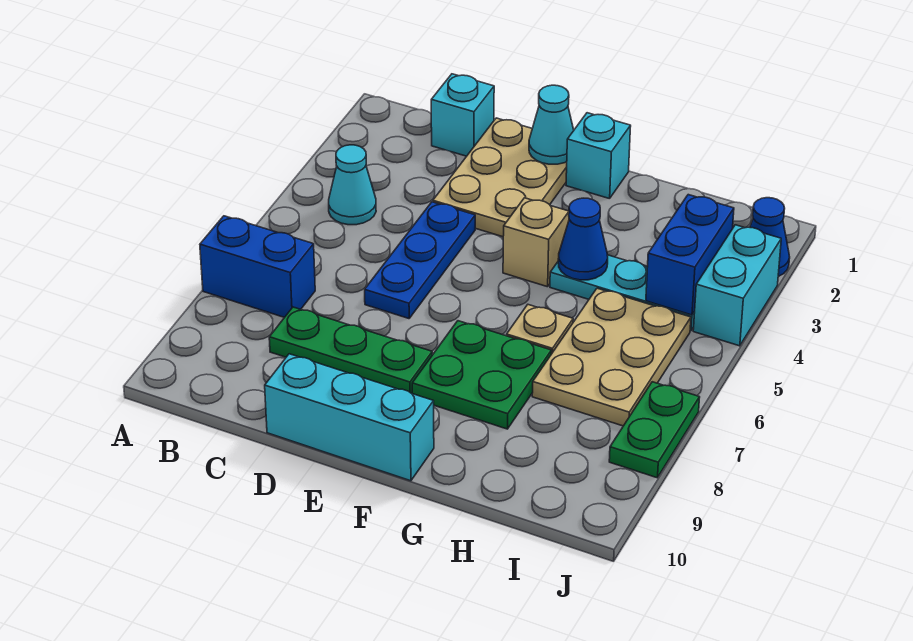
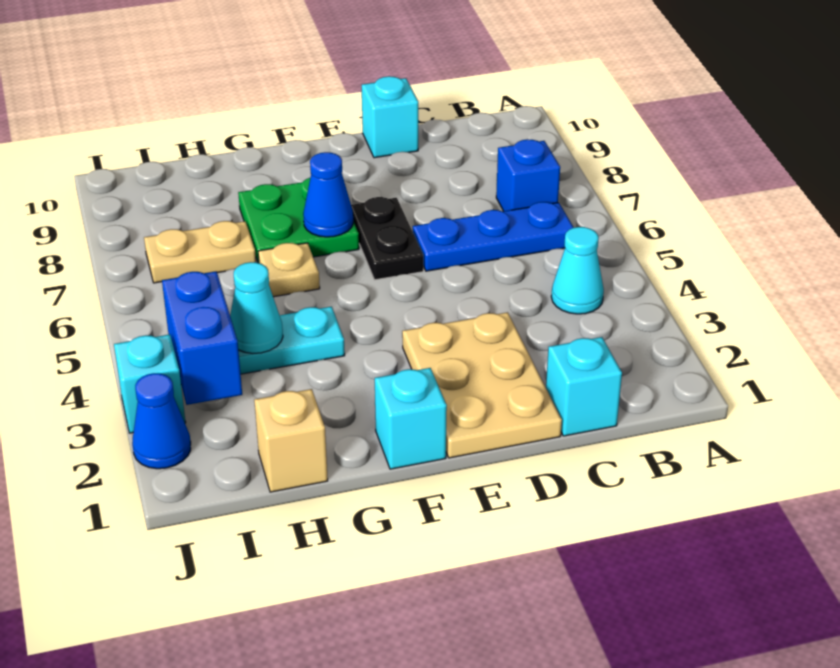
blue brick A7:B7 level 1 -> blue brick B7 level 1
green plate C8:E8 level 1 -> none
blue plate D4:D6 level 1 -> blue plate B6:D6 level 1
cyan brick D10:F10 level 1 -> cyan brick D10 level 1
cyan cone E1 level 2 -> cyan cone H4 level 2
none -> black plate E6:E7 level 1
tan brick F4 level 1 -> tan brick H1 level 1
blue cone G4 level 2 -> blue cone F7 level 2
tan plate H5:I7 level 1 -> tan plate H7:I7 level 1
cyan brick J3:J4 level 1 -> cyan brick J3 level 1
green plate J7:J8 level 1 -> none

